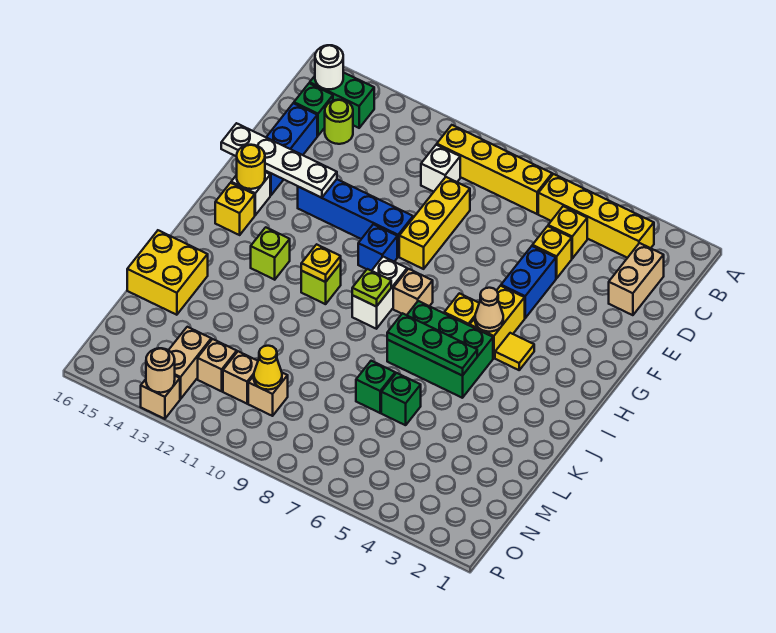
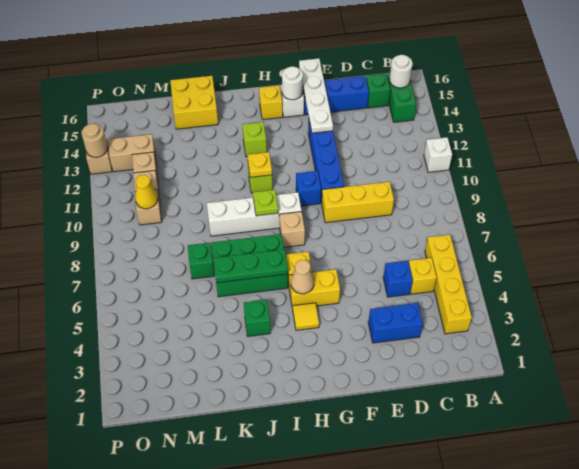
yellow brick B7:B10 level 1 -> none
tan brick C2:D2 level 1 -> none
white brick C10 level 1 -> white brick A11 level 1
lime round brick C14 level 1 -> none
yellow brick D5 level 1 -> blue brick D5 level 1
blue brick E5:F5 level 1 -> blue brick D3:E3 level 1
yellow round brick G15 level 2 -> white round brick G15 level 2
white brick H9:I9 level 1 -> white brick H9:K9 level 1
green brick I5:J7 level 1 -> green brick I6:K7 level 1
green plate J5:J7 level 2 -> green plate I6:K6 level 2
green brick L6 level 1 -> green brick J4 level 1

